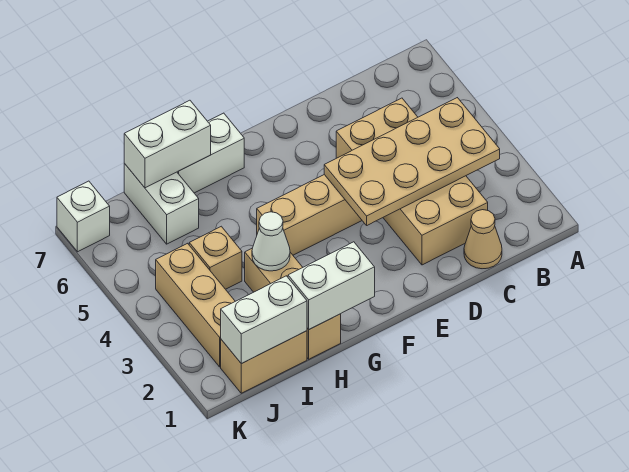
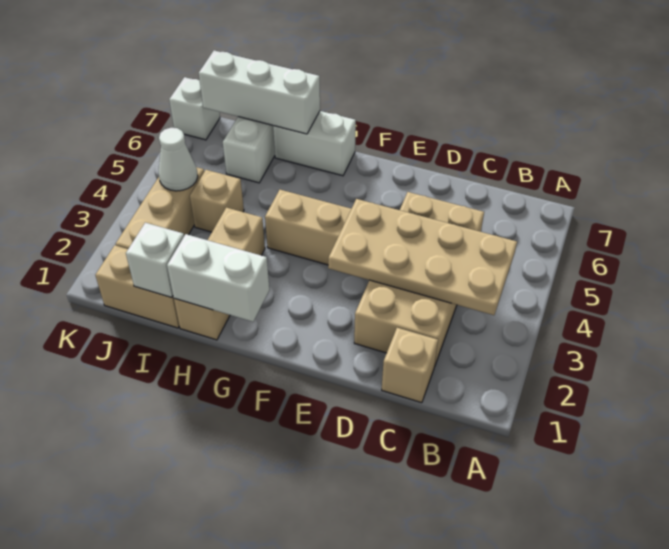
tan cone C1 level 1 -> tan brick C1 level 1
white cone H3 level 2 -> white cone J4 level 2
white brick H7:I7 level 2 -> white brick H7:J7 level 2
white brick I1:J1 level 2 -> white brick I1 level 2

